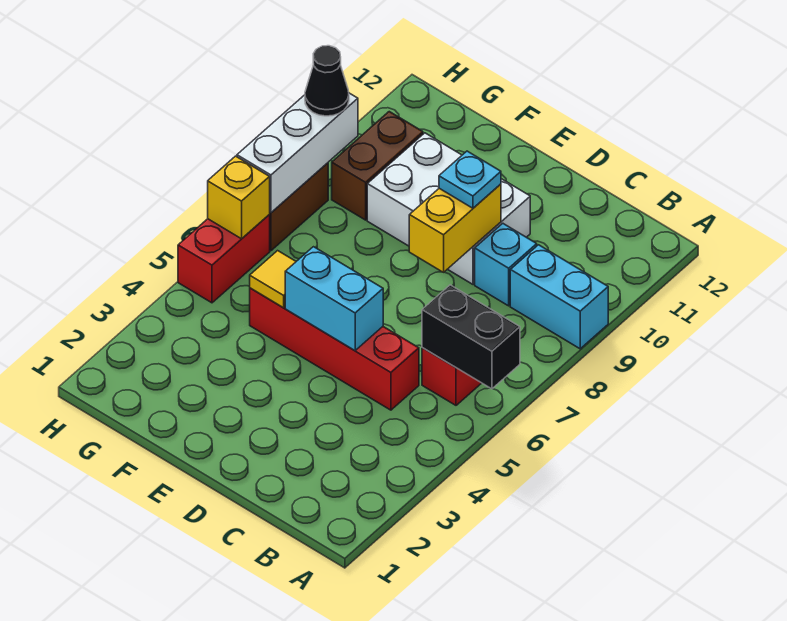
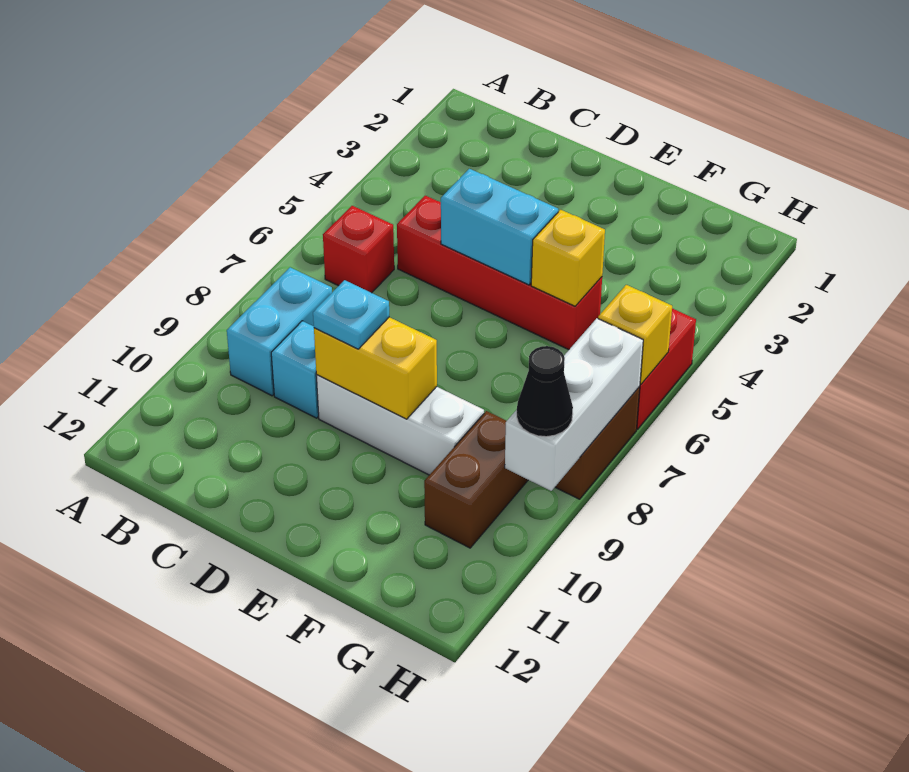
black brick A6:B6 level 2 -> none
cyan brick A9:B9 level 1 -> cyan brick B8:B9 level 1
yellow brick D8:D9 level 2 -> yellow brick D9:E9 level 2
white brick D9:F10 level 1 -> white brick D9:F9 level 1
yellow tile F5 level 2 -> yellow brick F5 level 2

